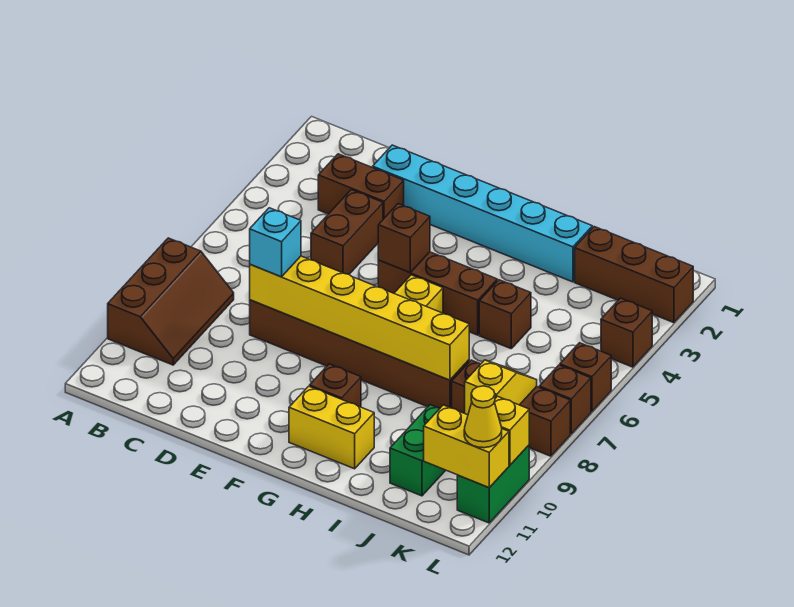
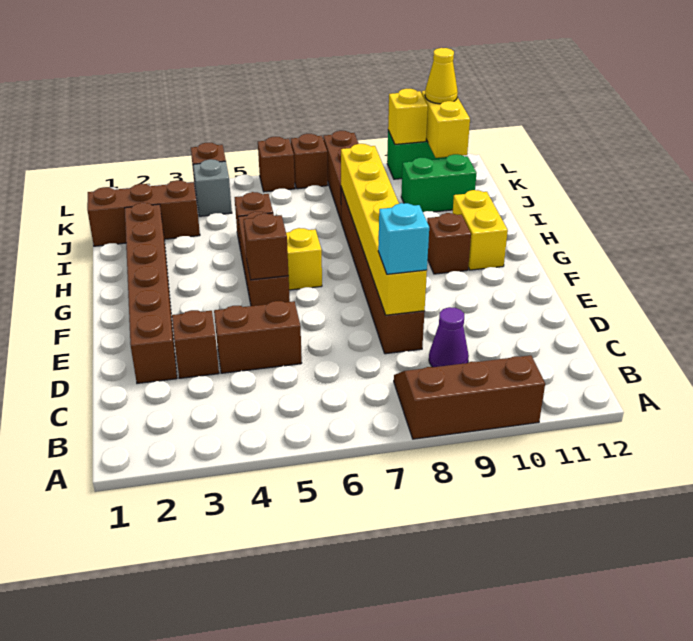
brown brick C3:D3 level 1 -> brown brick D3 level 1
none -> purple cone C9 level 1
cyan brick D2:I2 level 1 -> brown brick D2:I2 level 1
brown brick J2:L2 level 1 -> brown brick J1:J3 level 1
none -> grey brick K4 level 1
yellow slope K8:K9 level 2 top 9 -> none

